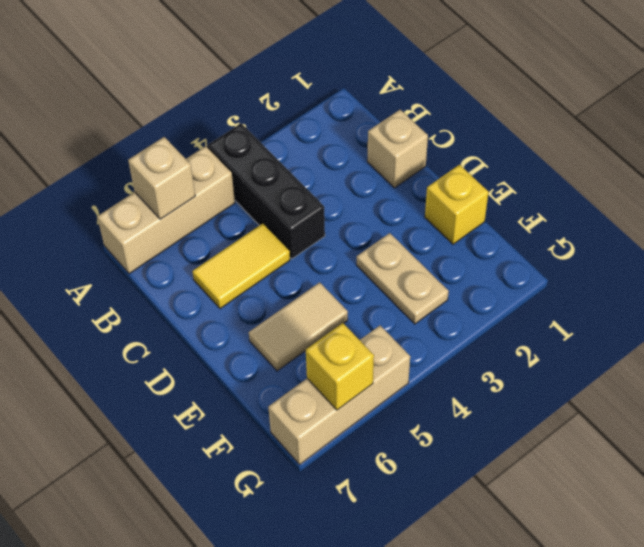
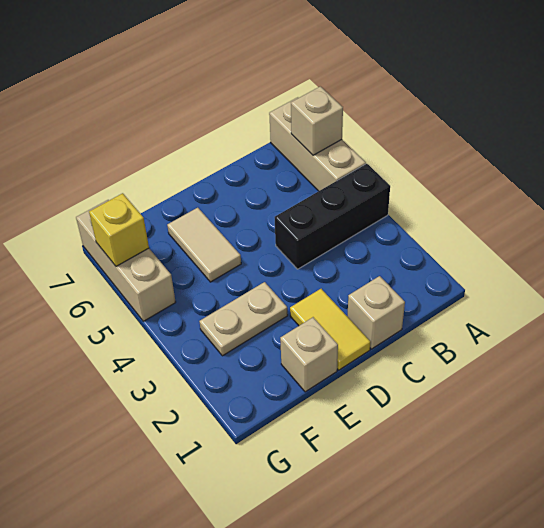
yellow tile C5:C6 level 1 -> yellow tile D1:D2 level 1
yellow brick E1 level 1 -> tan brick E1 level 1

